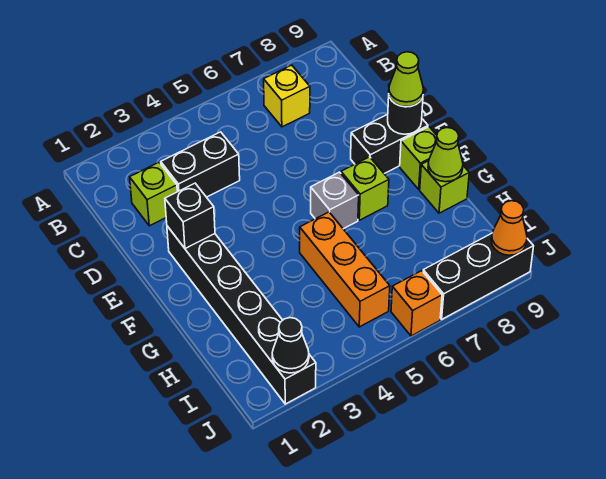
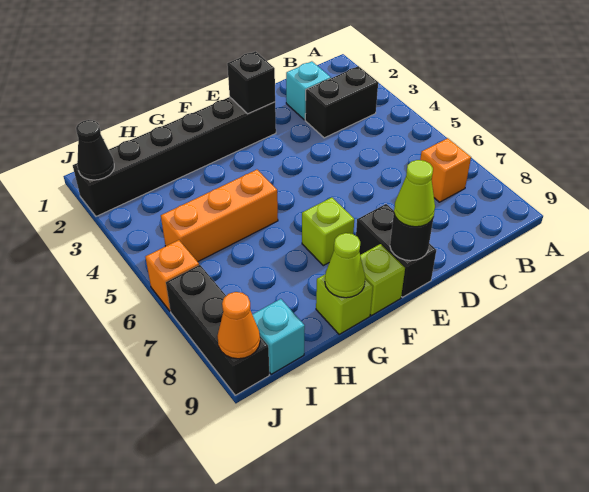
yellow brick B7 level 1 -> orange brick B7 level 1
lime brick C2 level 1 -> cyan brick C2 level 1
black brick C3:C4 level 1 -> black brick B3:C3 level 1
grey brick F6 level 1 -> none
none -> cyan brick I9 level 1

